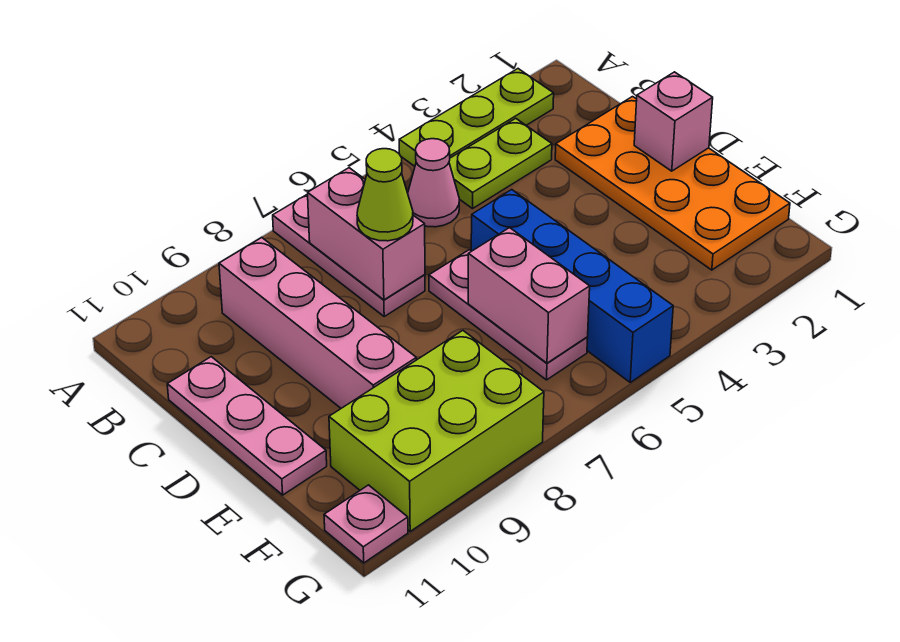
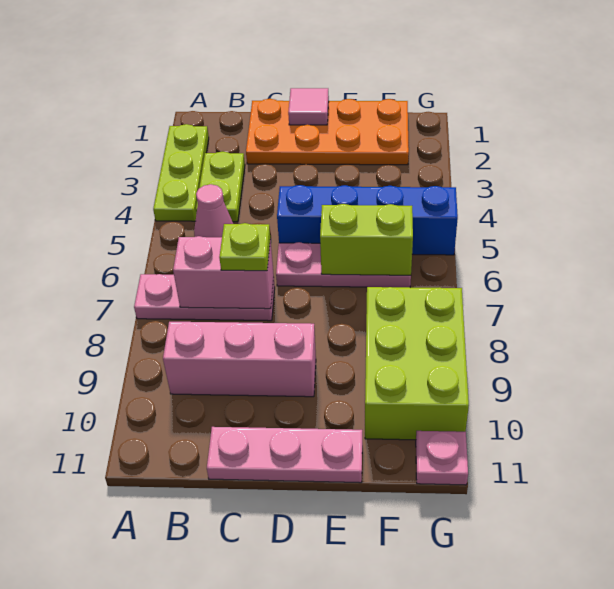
pink brick B9:E9 level 1 -> pink brick B9:D9 level 1
lime cone C7 level 3 -> lime plate C7 level 3
pink brick D1 level 2 -> pink tile D1 level 2
pink brick E6:F6 level 2 -> lime brick E6:F6 level 2

